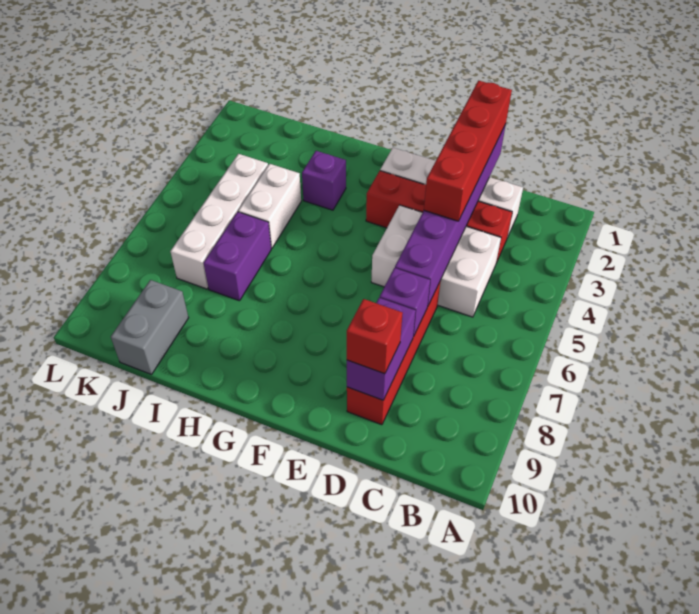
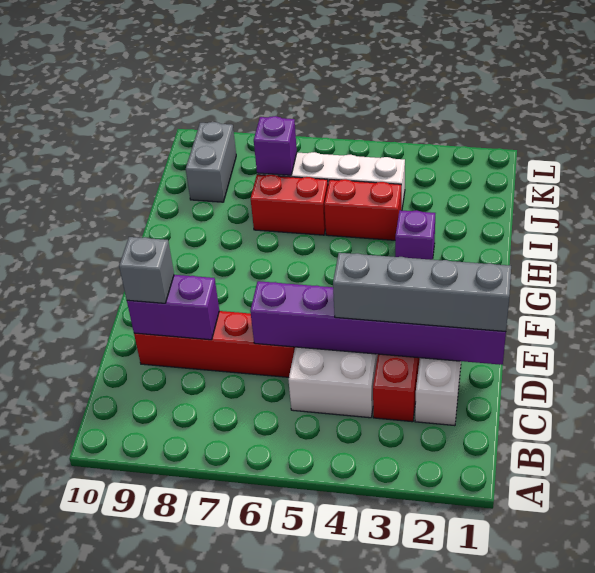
red brick D1:D4 level 3 -> grey brick D1:D4 level 3
purple brick D7 level 2 -> purple brick J7 level 2
red brick D9 level 3 -> grey brick D9 level 3
white brick I4:I5 level 1 -> red brick I4:I5 level 1
purple brick I6:I7 level 1 -> red brick I6:I7 level 1
grey brick J9:J10 level 1 -> grey brick J9:K9 level 1

